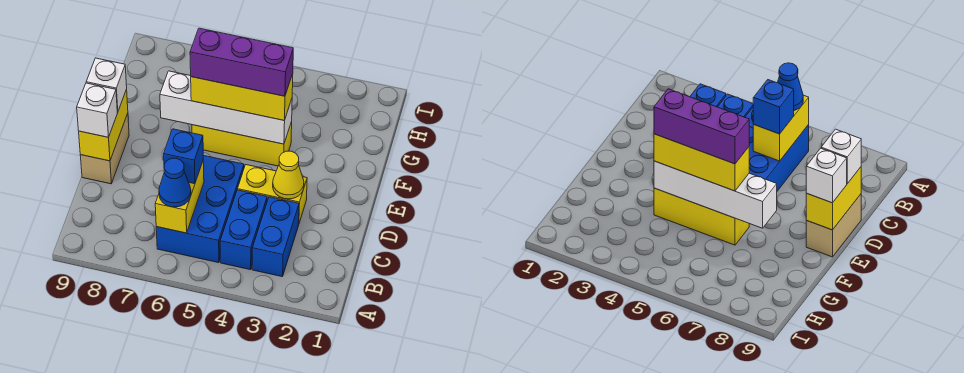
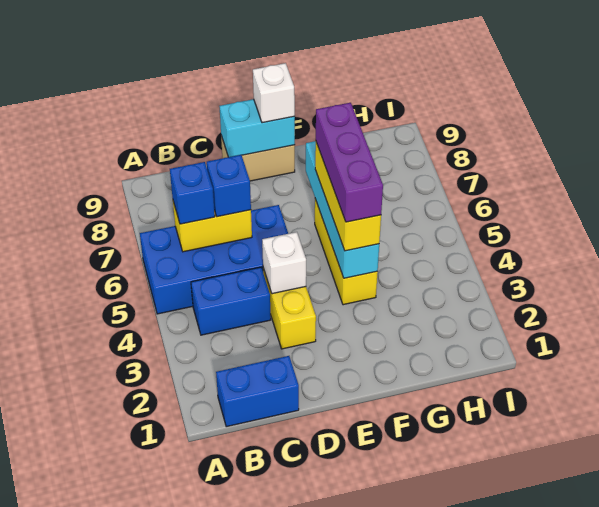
blue brick B3:C3 level 1 -> blue brick B1:C1 level 1
blue brick B5:D6 level 1 -> blue brick A5:D6 level 1
blue cone B6 level 3 -> blue brick B6 level 3
yellow cone D3 level 2 -> none
yellow brick D9:E9 level 2 -> cyan brick D9:E9 level 2
white brick D9 level 3 -> white brick D4 level 2
white brick F4:F7 level 2 -> cyan brick F4:F7 level 2

